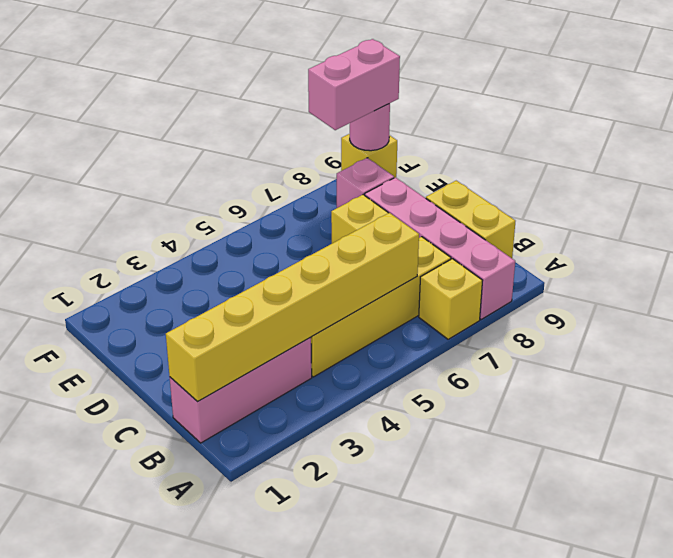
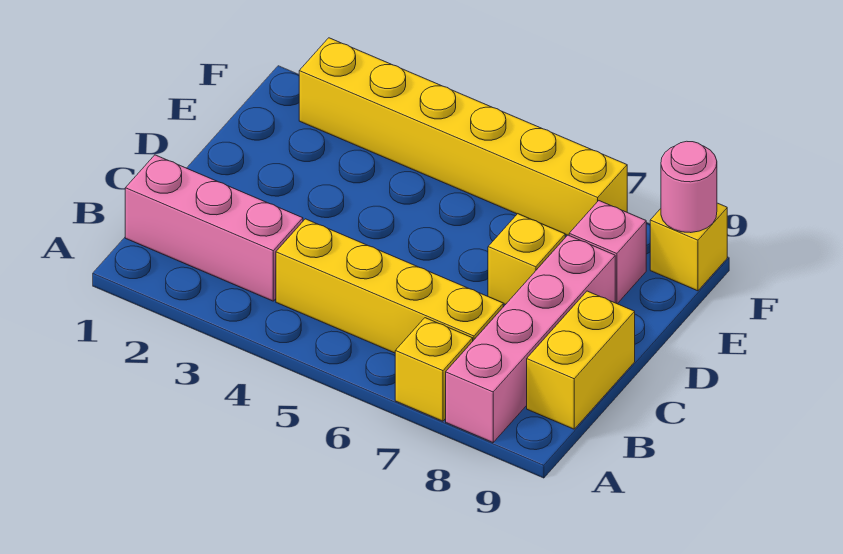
yellow brick B1:B6 level 2 -> yellow brick F2:F7 level 1
pink brick F8:F9 level 3 -> none

